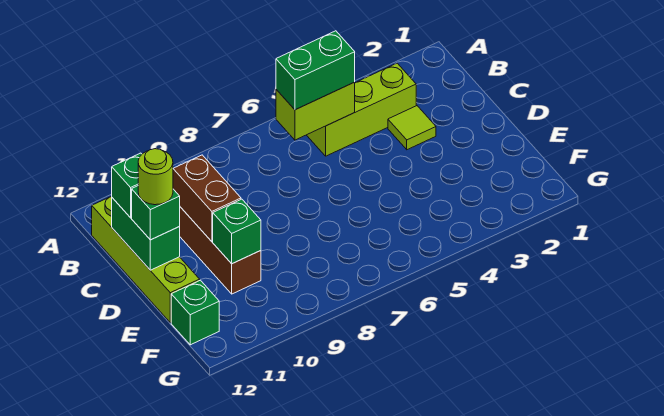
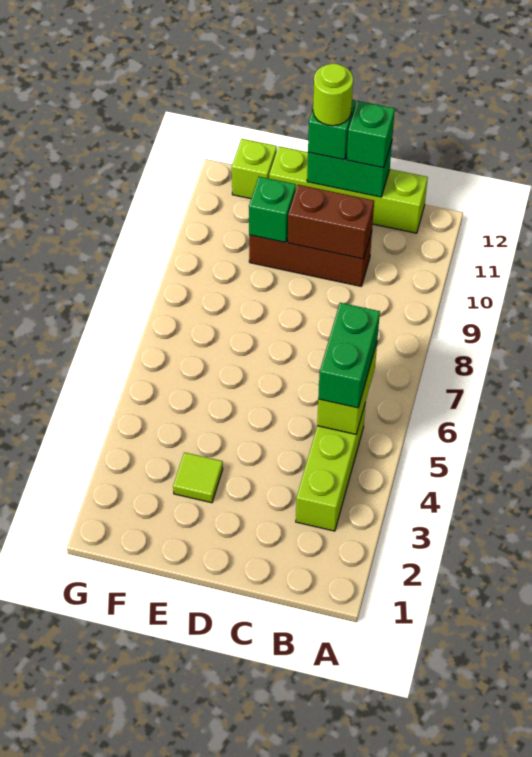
lime tile C3 level 1 -> lime tile E3 level 1
green brick F12 level 1 -> lime brick F12 level 1

